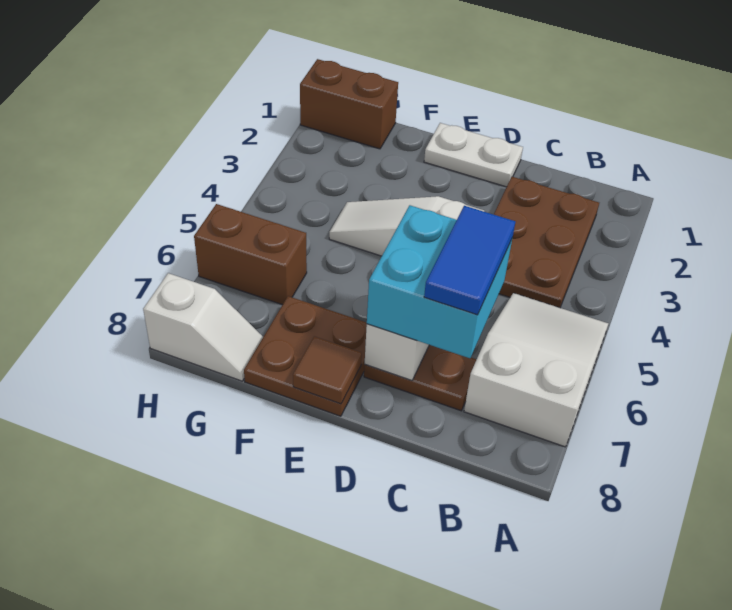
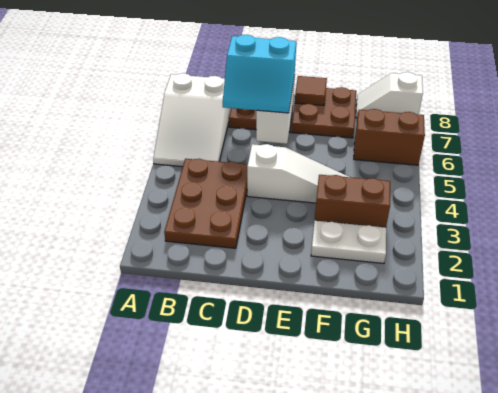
cyan brick C6:D7 level 3 -> cyan slope C6:D7 level 3 top 7
blue tile C6:C7 level 4 -> none
white plate D1:E1 level 1 -> white plate F2:G2 level 1
brown brick G1:H1 level 1 -> brown brick F3:G3 level 1

